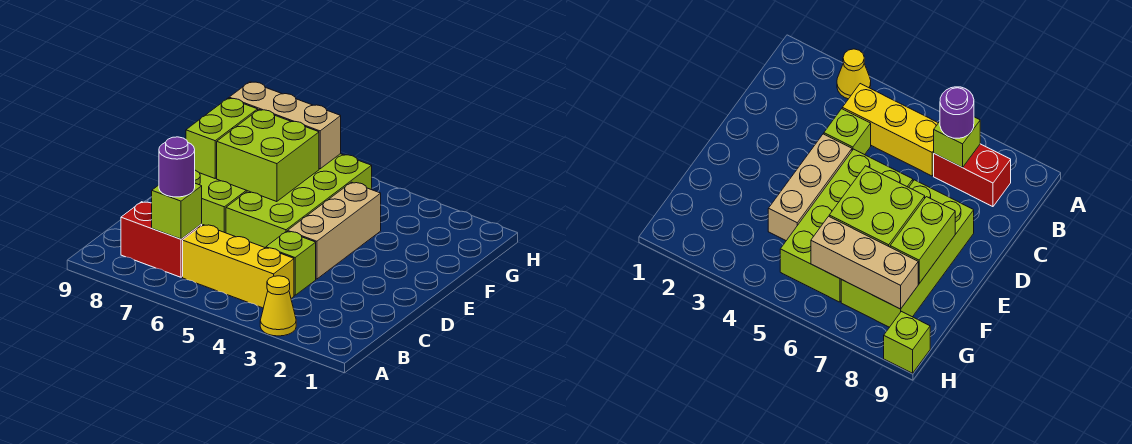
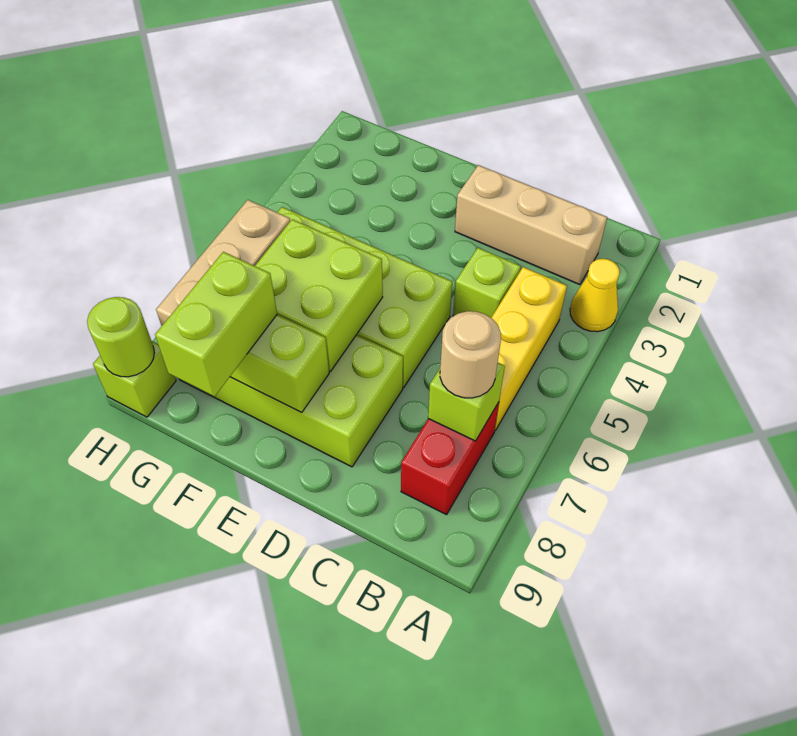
purple round brick B7 level 3 -> tan round brick B7 level 3
tan brick D4:F4 level 1 -> tan brick B2:D2 level 1
none -> lime brick F8:F9 level 3
none -> lime round brick H9 level 2

